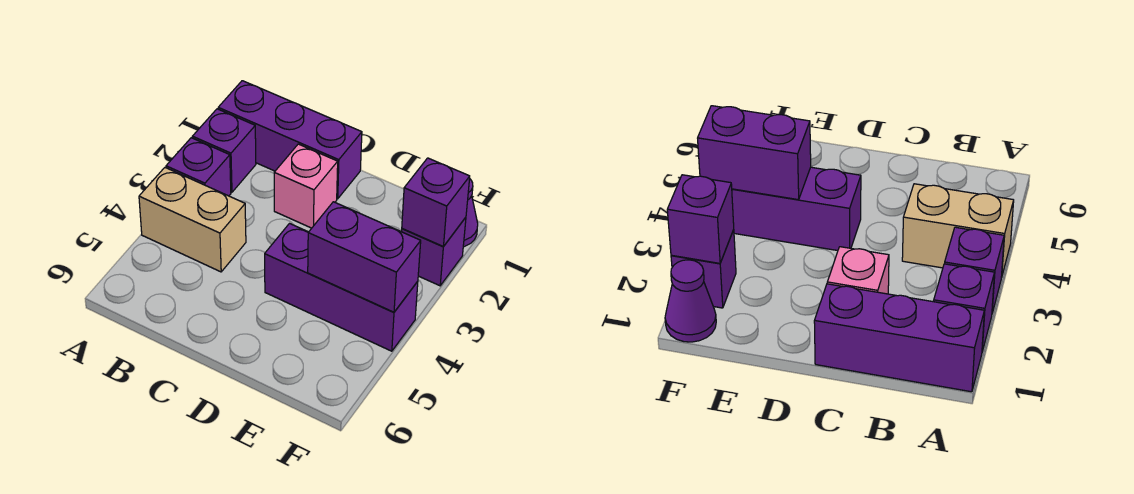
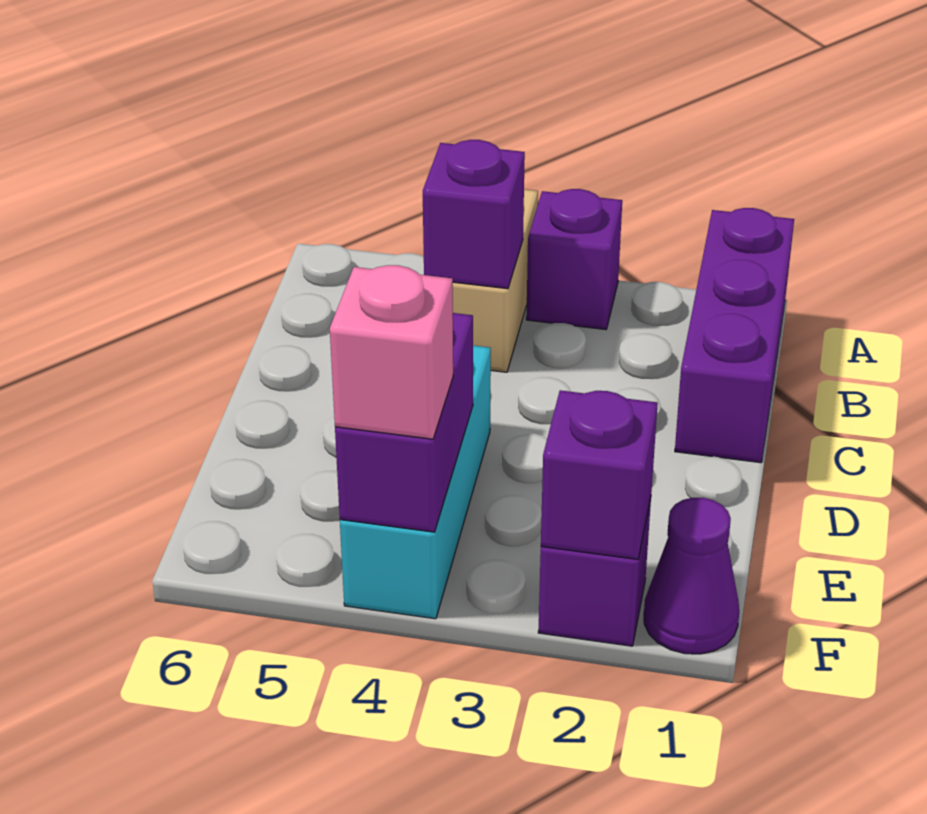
purple brick A2 level 1 -> purple brick B4 level 2
pink brick C2 level 1 -> pink brick F4 level 3
purple brick D4:F4 level 1 -> cyan brick D4:F4 level 1

